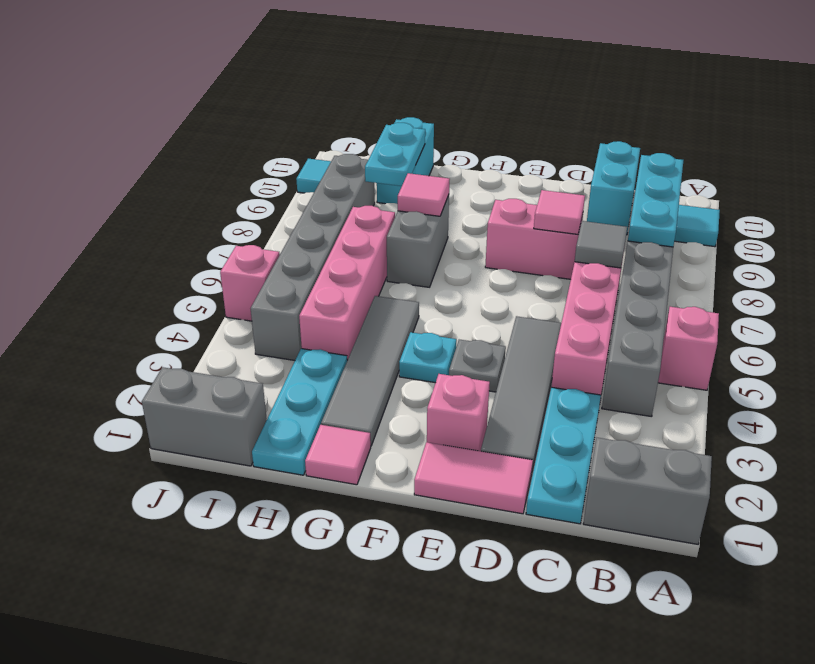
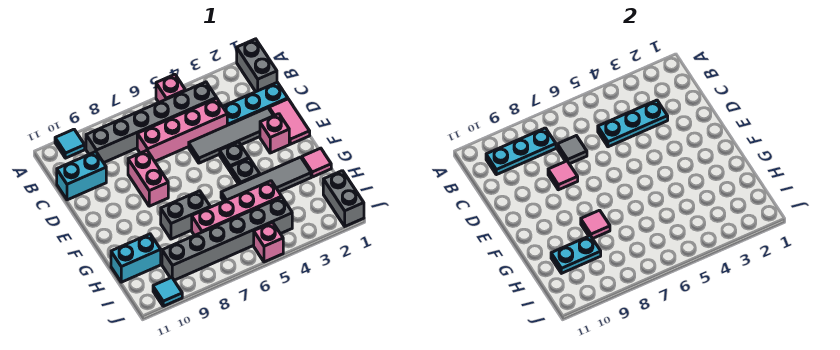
cyan plate F4 level 1 -> grey plate F4 level 1
cyan plate H1:H3 level 1 -> cyan plate C3:C5 level 2

